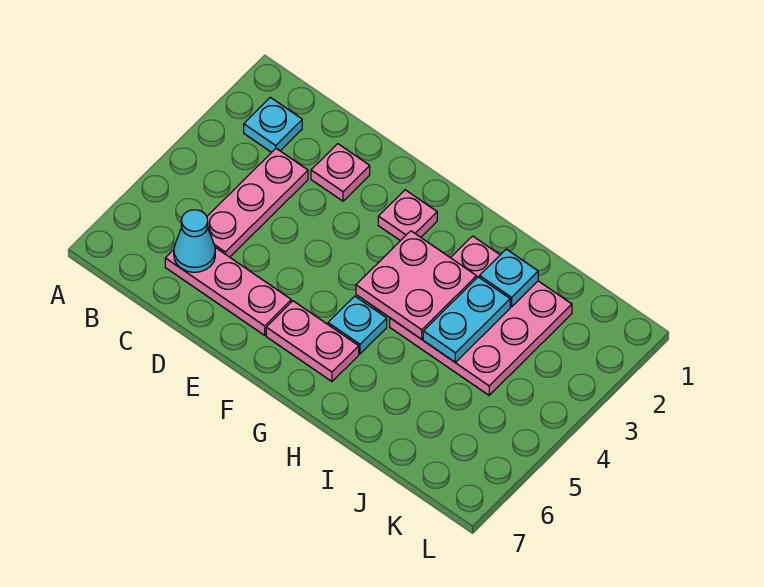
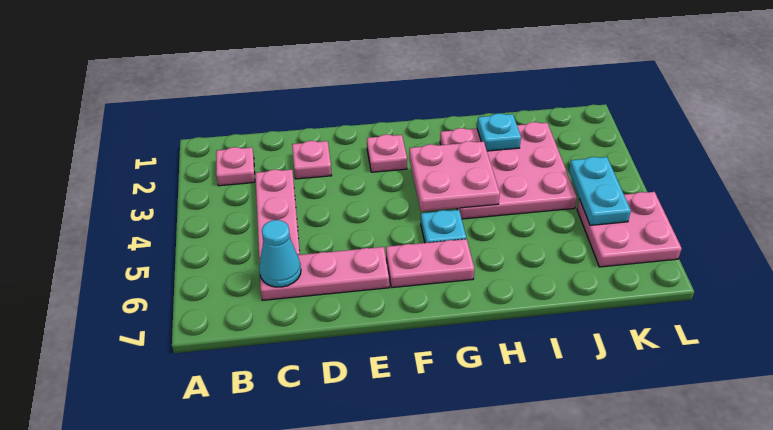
cyan plate B2 level 1 -> pink plate B2 level 1
cyan plate I3:I4 level 2 -> cyan plate K4:K5 level 2
none -> pink plate K5:L6 level 1

